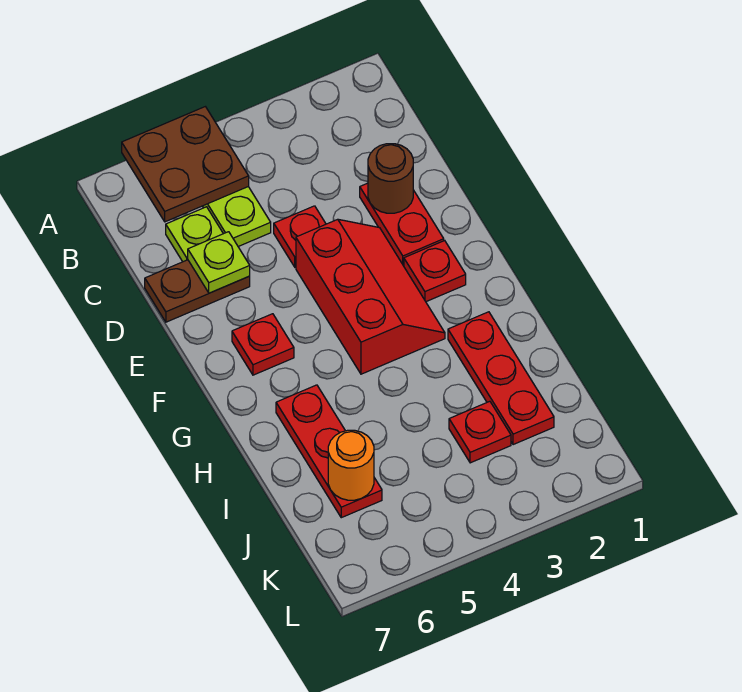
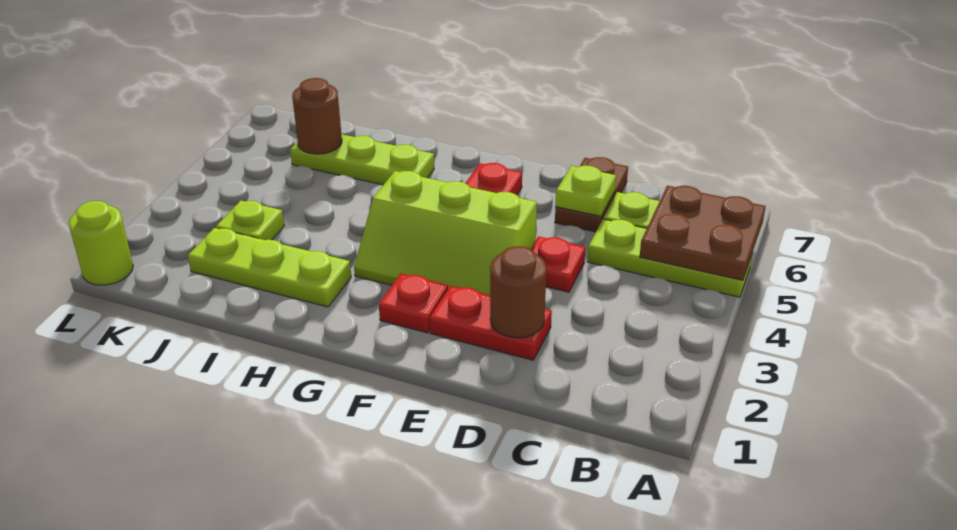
red slope E3:G4 level 1 top 4 -> lime slope E3:G4 level 1 top 4
red plate H2:J2 level 1 -> lime plate H2:J2 level 1
red plate H6:J6 level 1 -> lime plate H6:J6 level 1
red plate J3 level 1 -> lime plate J3 level 1
orange round brick J6 level 2 -> brown round brick J6 level 2
none -> lime round brick L1 level 1

